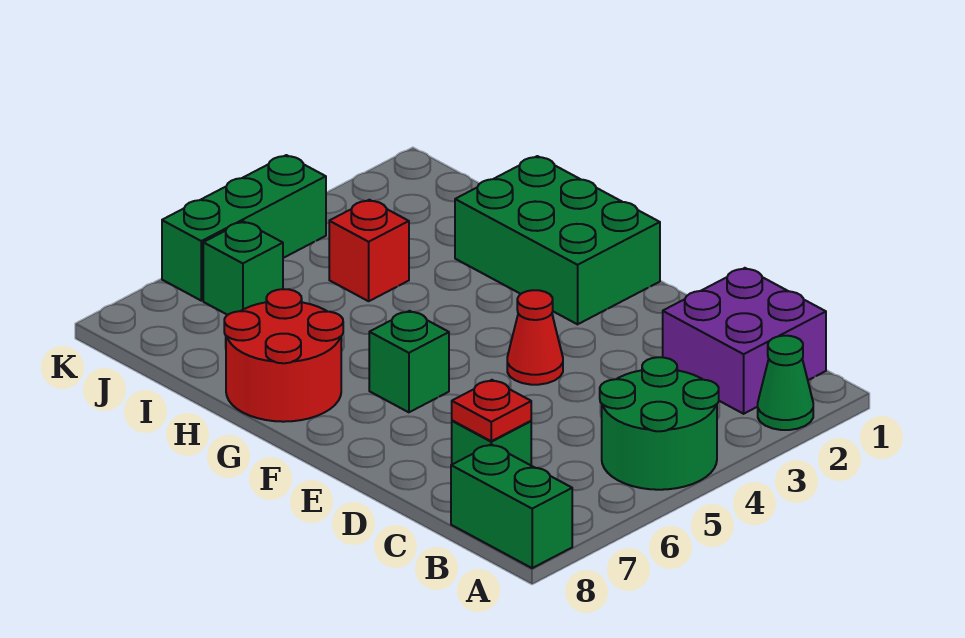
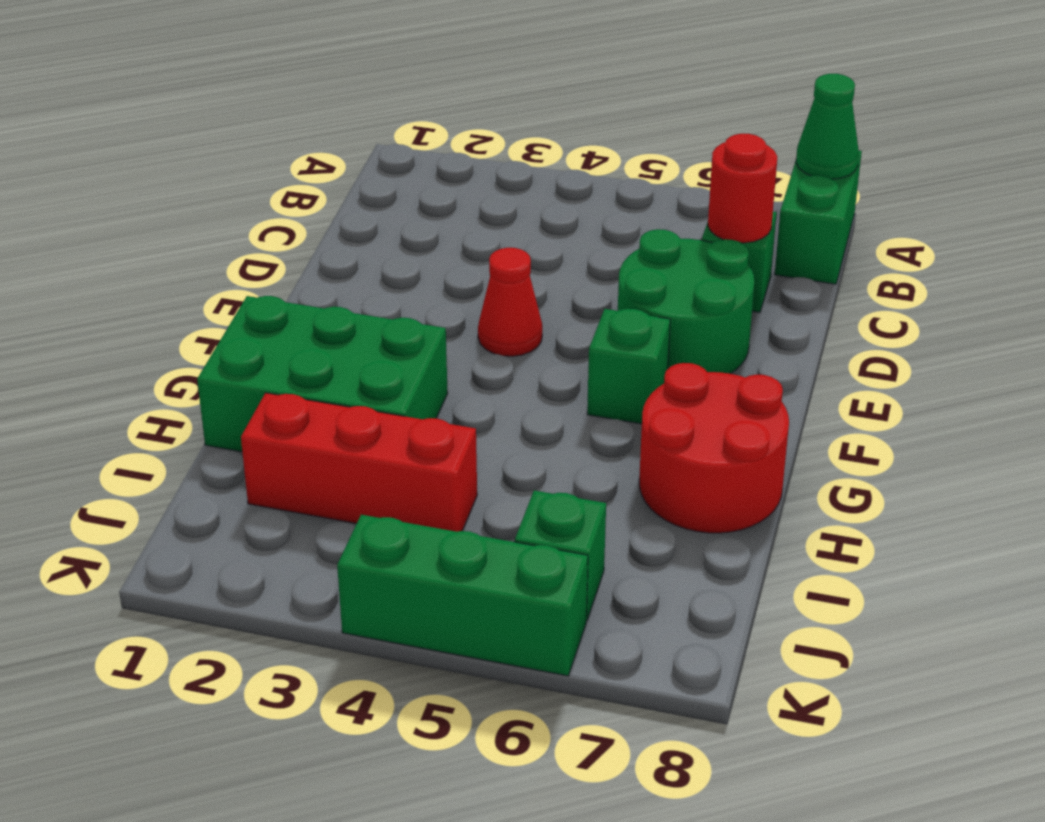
green cone A2 level 1 -> green cone A8 level 2
green round brick A4:B5 level 1 -> green round brick D6:E7 level 1
purple brick B1:C2 level 1 -> none
red plate C7 level 2 -> red round brick C7 level 2
green brick F1:H2 level 1 -> green brick G1:H3 level 1
red brick I4 level 1 -> red brick I2:I4 level 1

